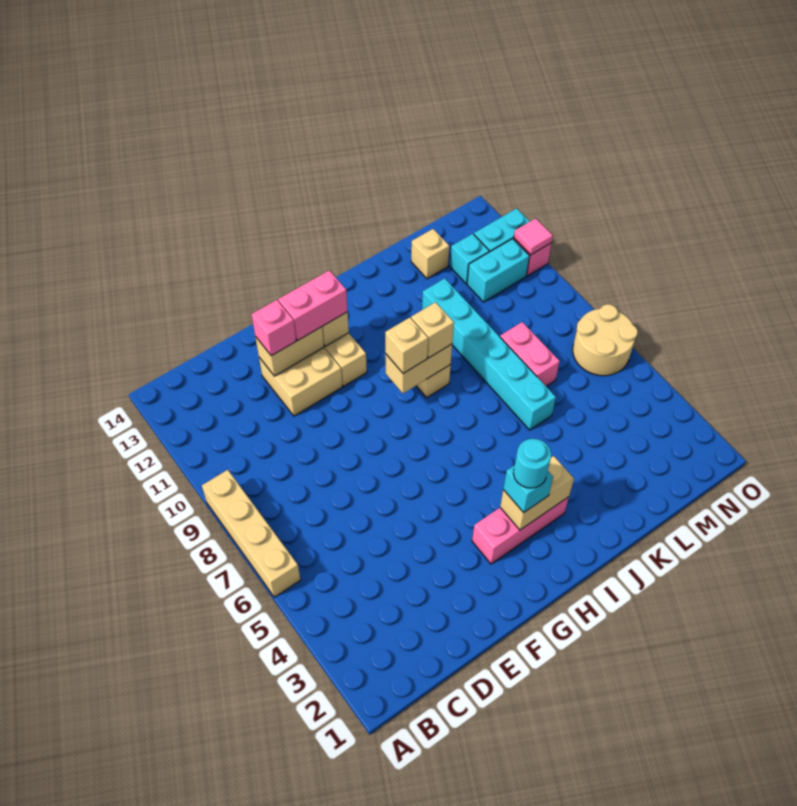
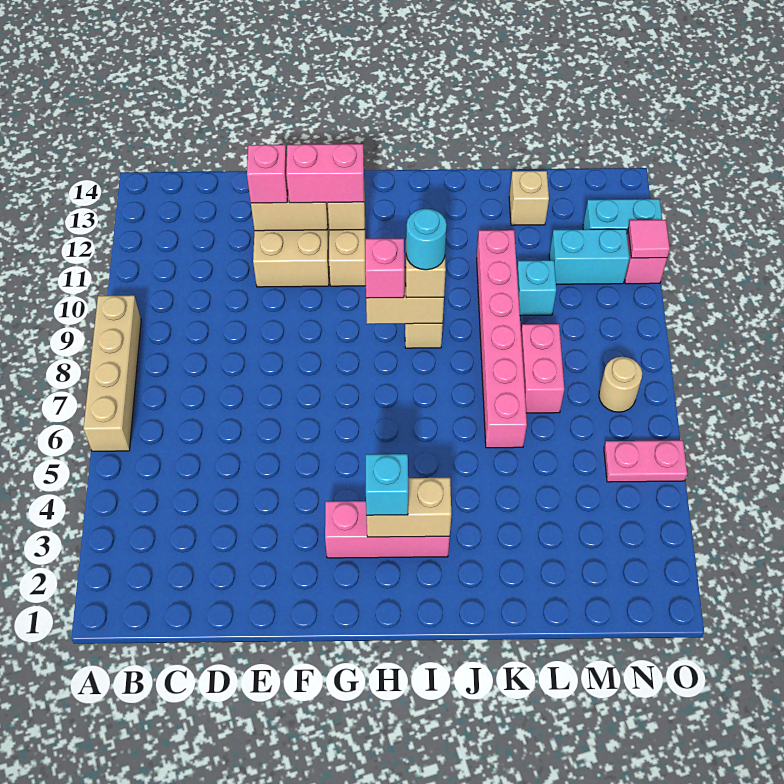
cyan round brick H3 level 4 -> cyan round brick I9 level 4
tan brick H9 level 3 -> pink brick H9 level 3
cyan brick K6:K11 level 1 -> pink brick K6:K11 level 1
cyan brick M12 level 1 -> cyan brick L10 level 1
none -> pink plate N5:O5 level 1
tan round brick N6:O7 level 1 -> tan round brick N7 level 1

